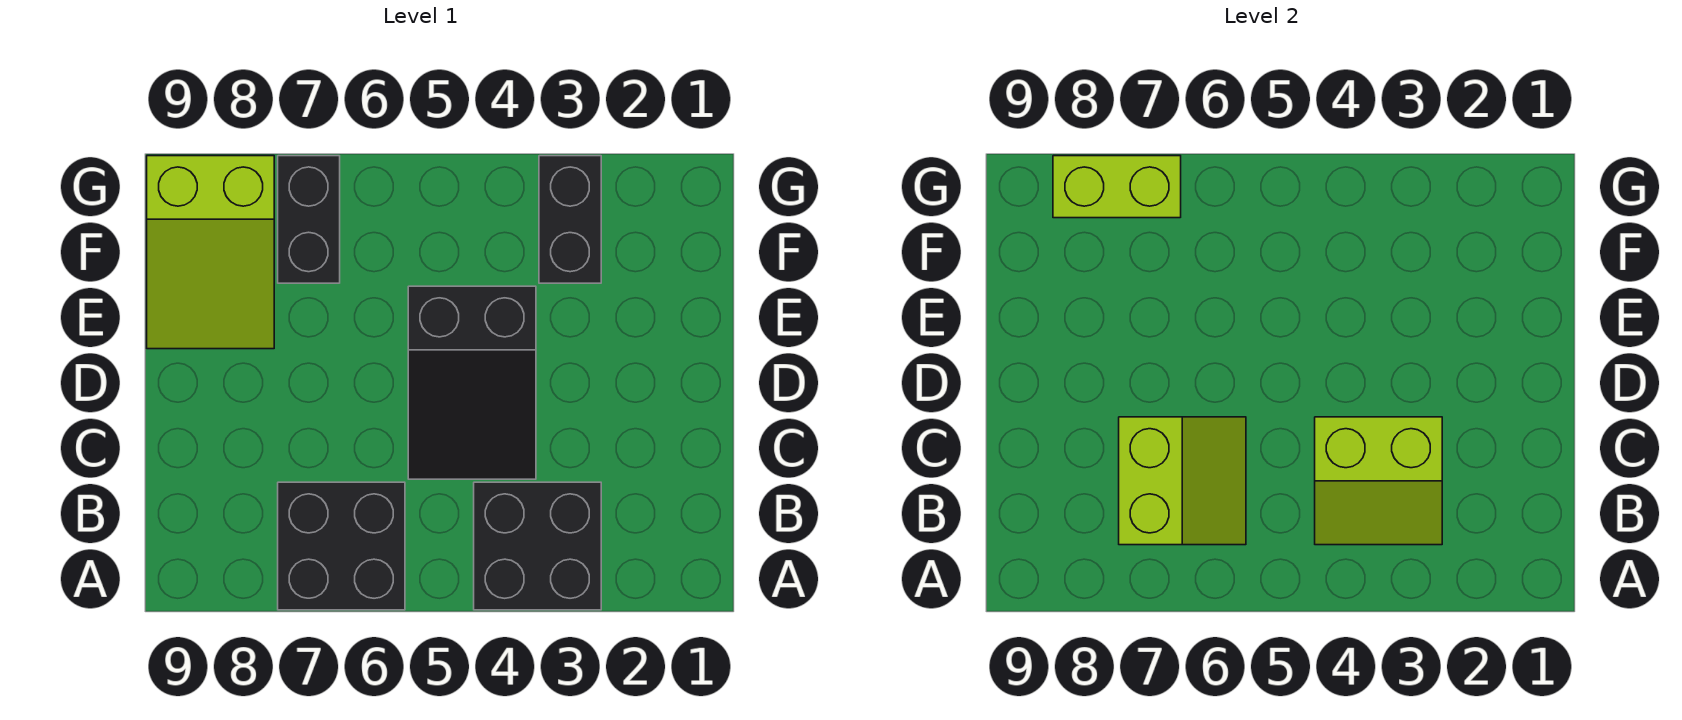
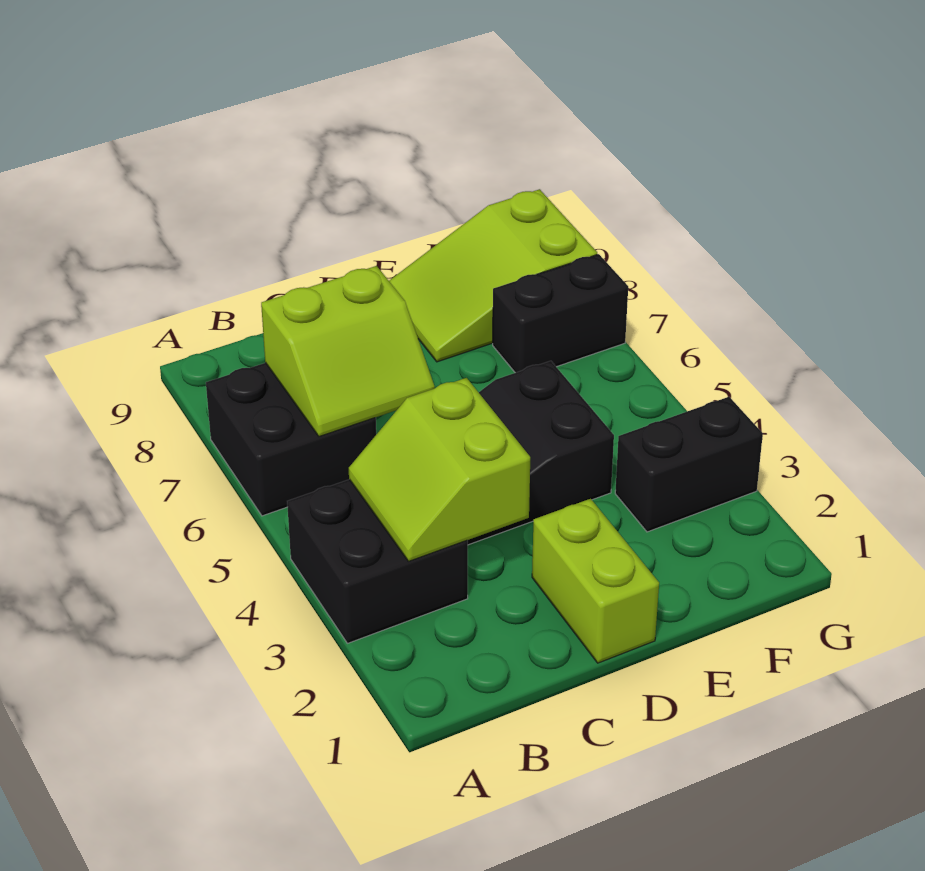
lime brick G7:G8 level 2 -> lime brick D1:D2 level 1

